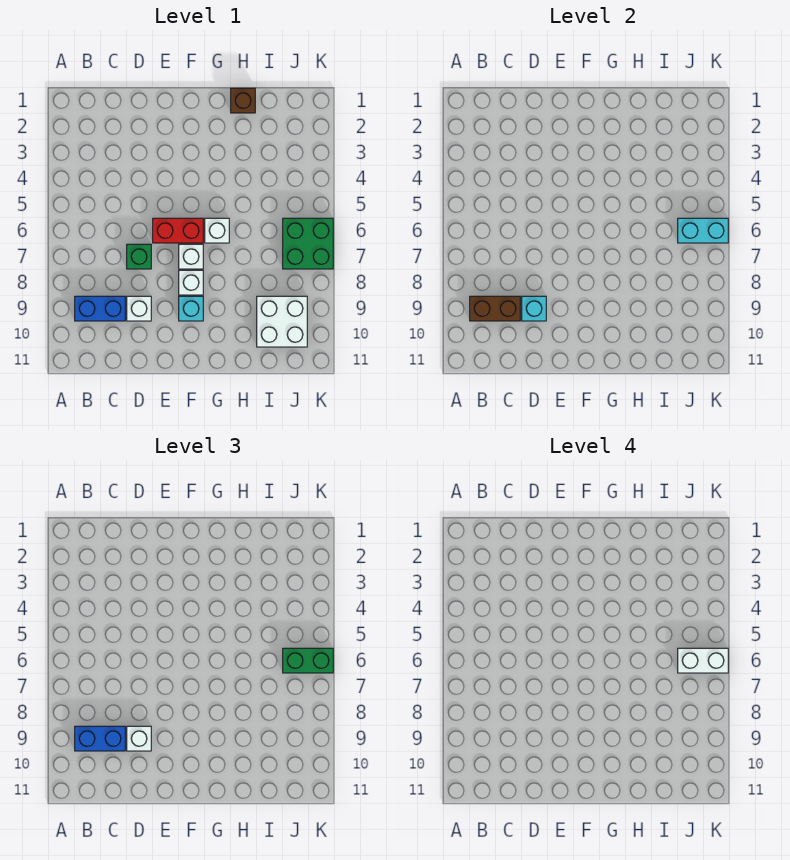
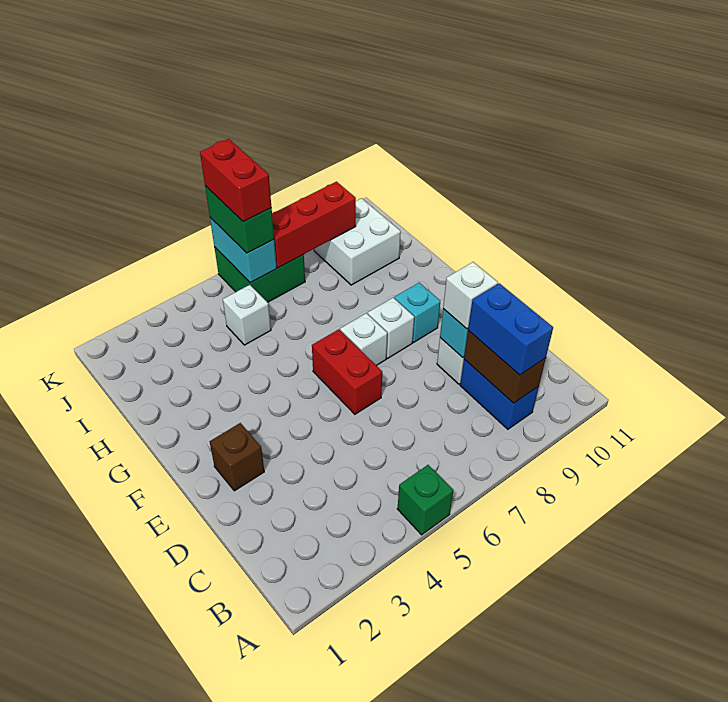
green brick D7 level 1 -> green brick A5 level 1
white brick G6 level 1 -> white brick I5 level 1
brown brick H1 level 1 -> brown brick E2 level 1
white brick J6:K6 level 4 -> red brick J6:K6 level 4
none -> red brick J7:J9 level 2

